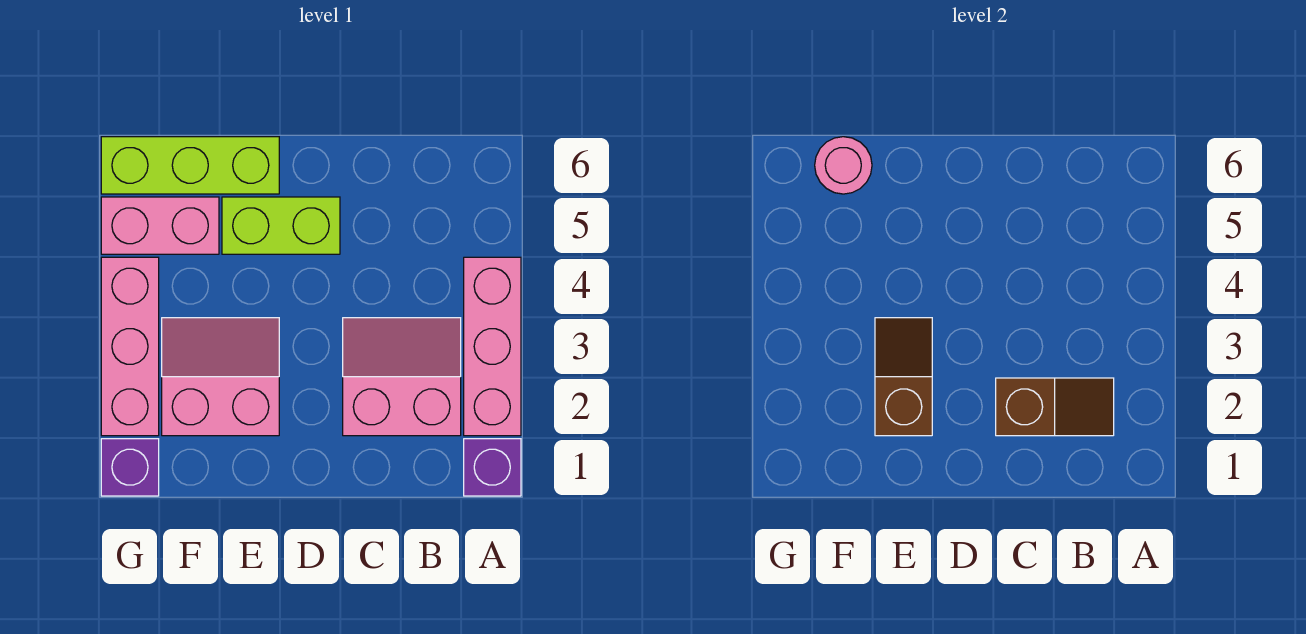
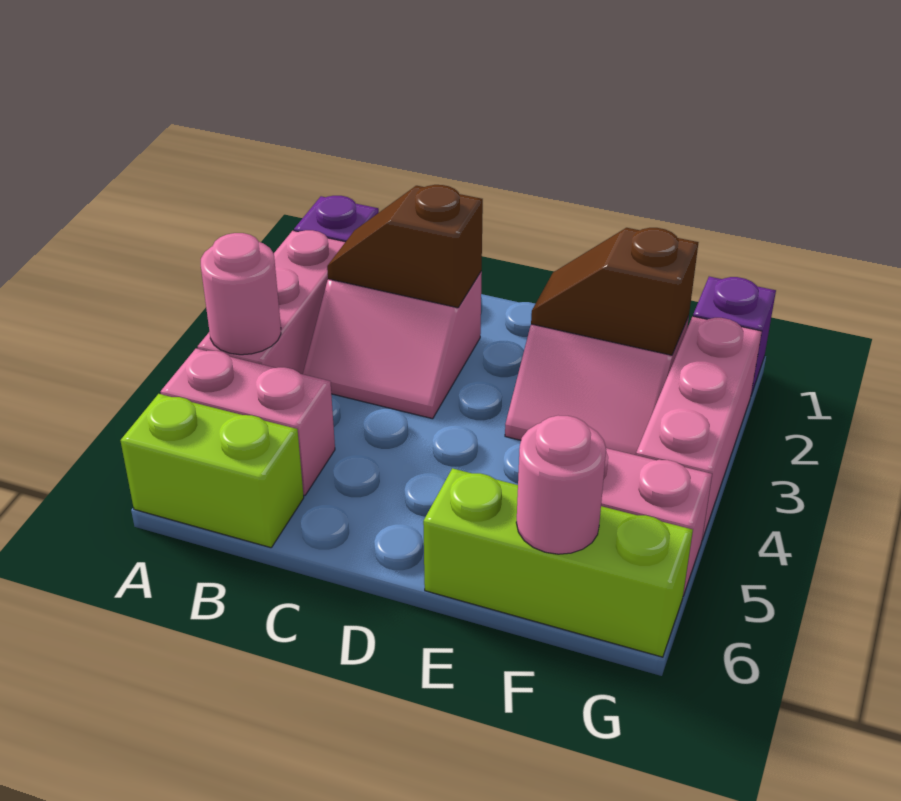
none -> pink round brick A4 level 2
none -> pink brick A5:B5 level 1
lime brick D5:E5 level 1 -> lime brick A6:B6 level 1
brown slope E2:E3 level 2 top 2 -> brown slope E2:F2 level 2 top F

